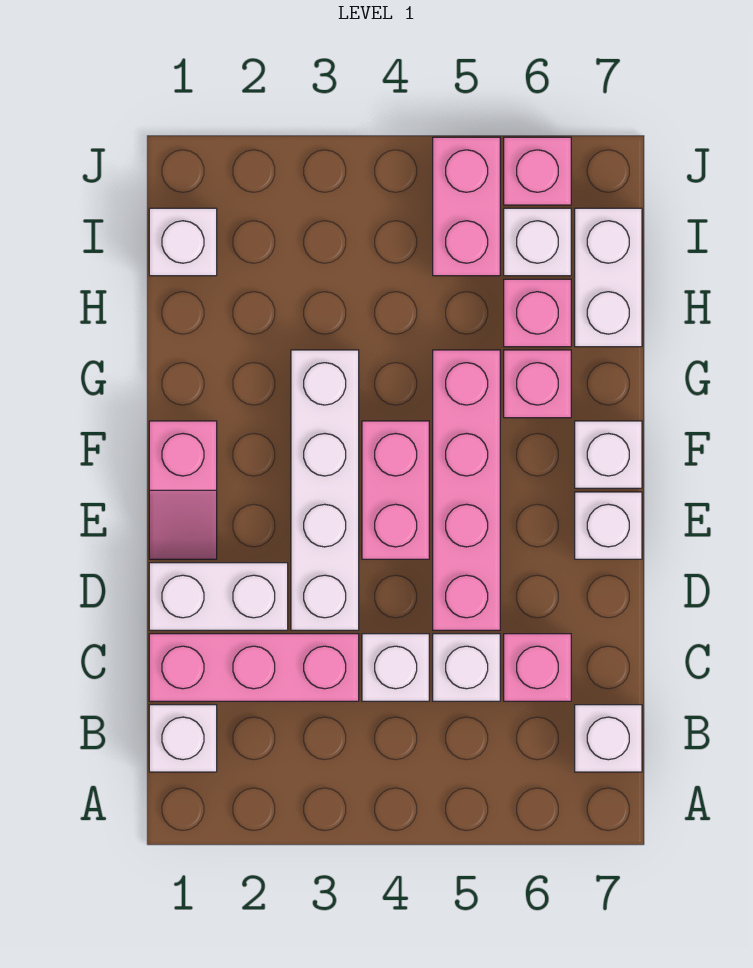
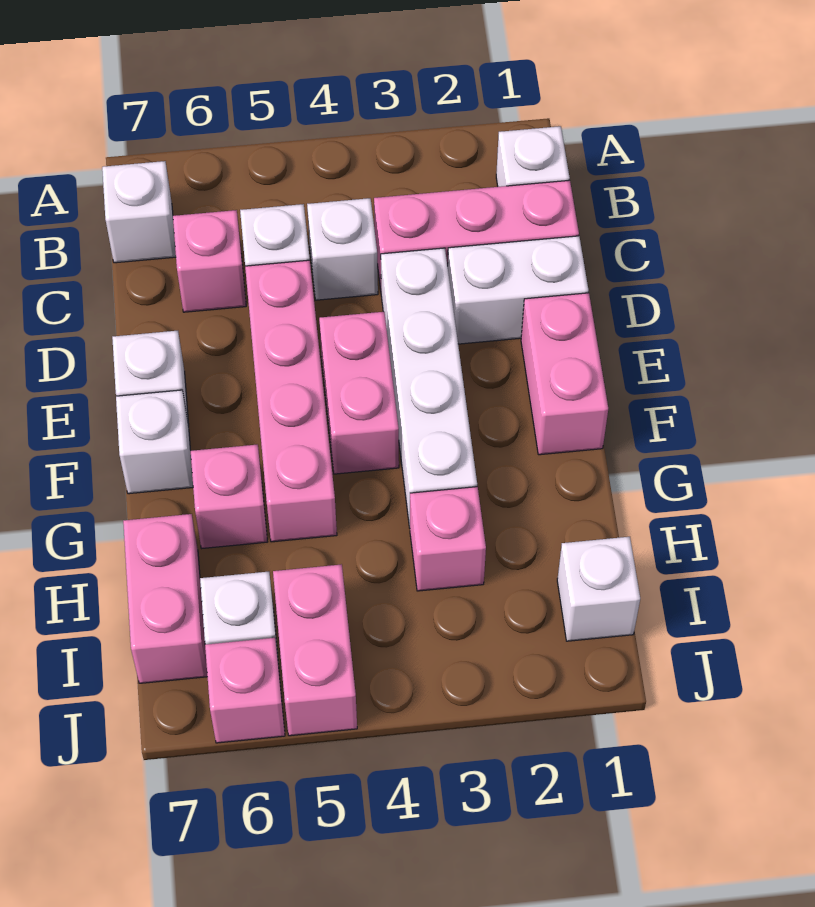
pink slope E1:F1 level 1 top F -> pink brick E1:F1 level 1
pink brick H6 level 1 -> pink brick H3 level 1
white brick H7:I7 level 1 -> pink brick H7:I7 level 1

